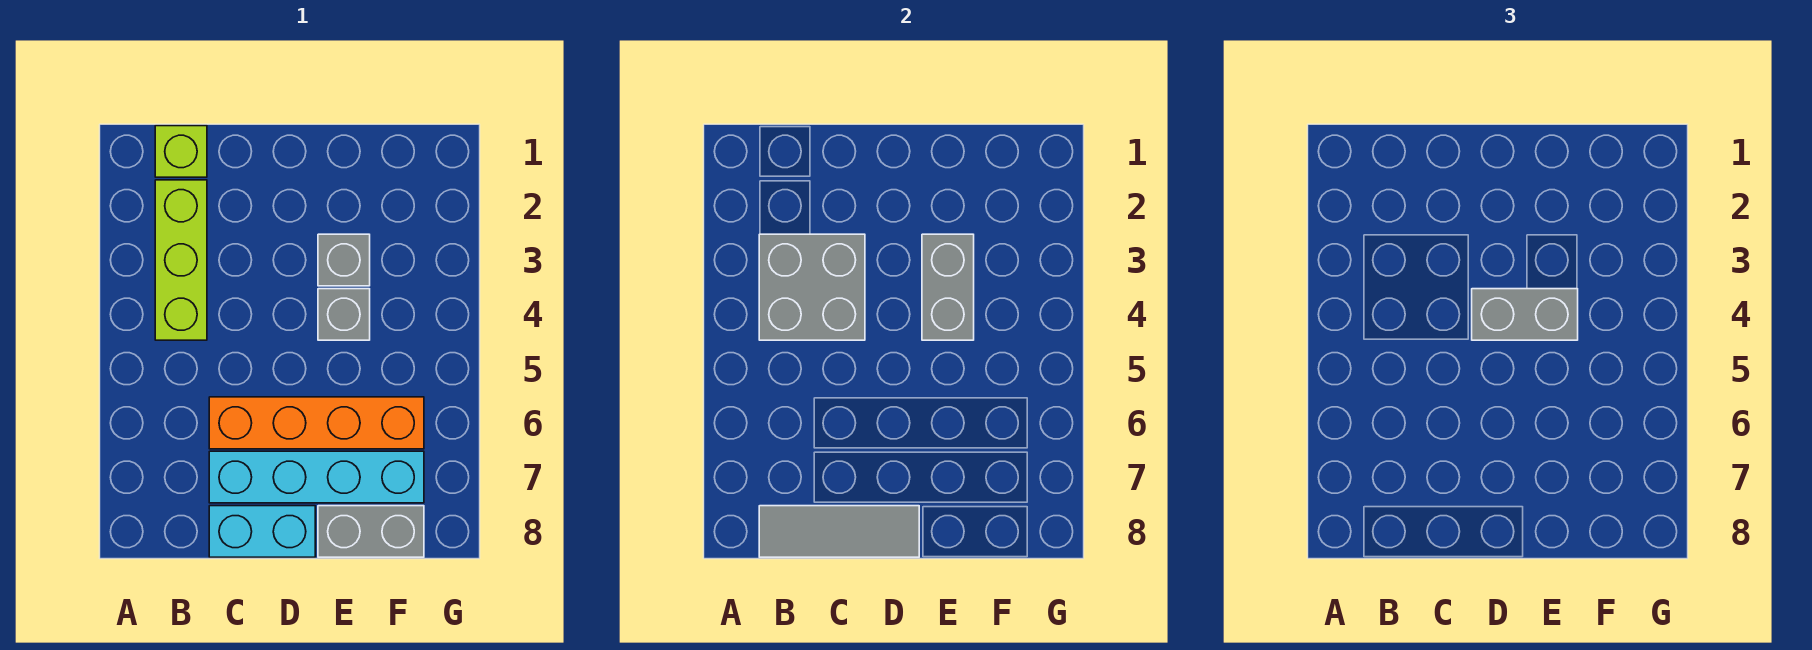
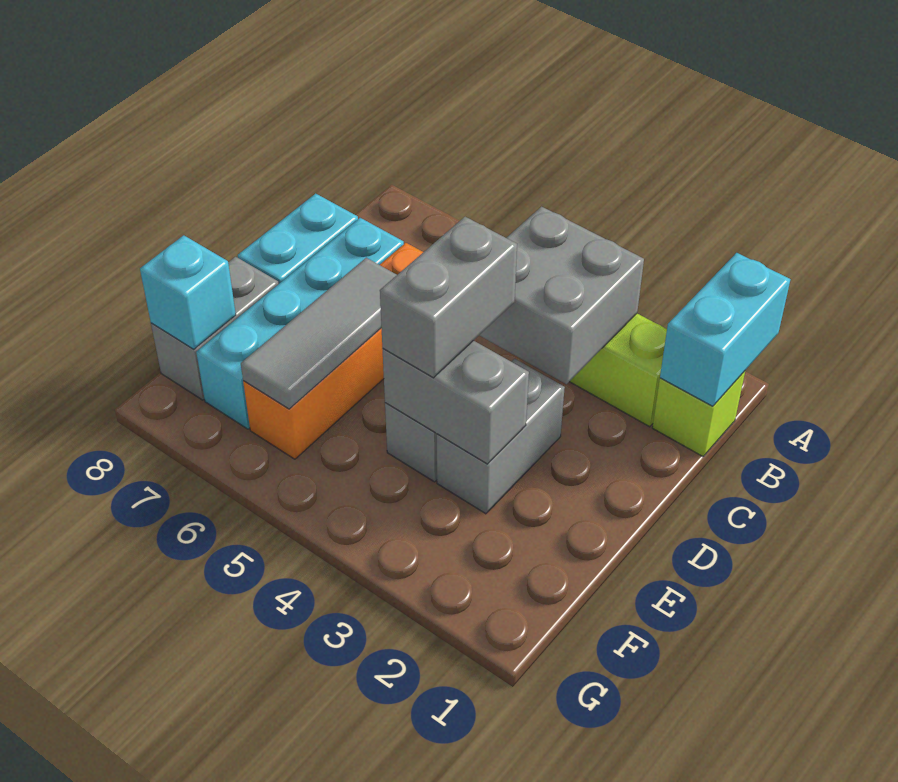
none -> cyan brick A1:B1 level 2
grey tile B8:D8 level 2 -> grey tile D6:F6 level 2
grey brick E3 level 1 -> grey brick D3:E3 level 1
none -> cyan brick F8 level 2

